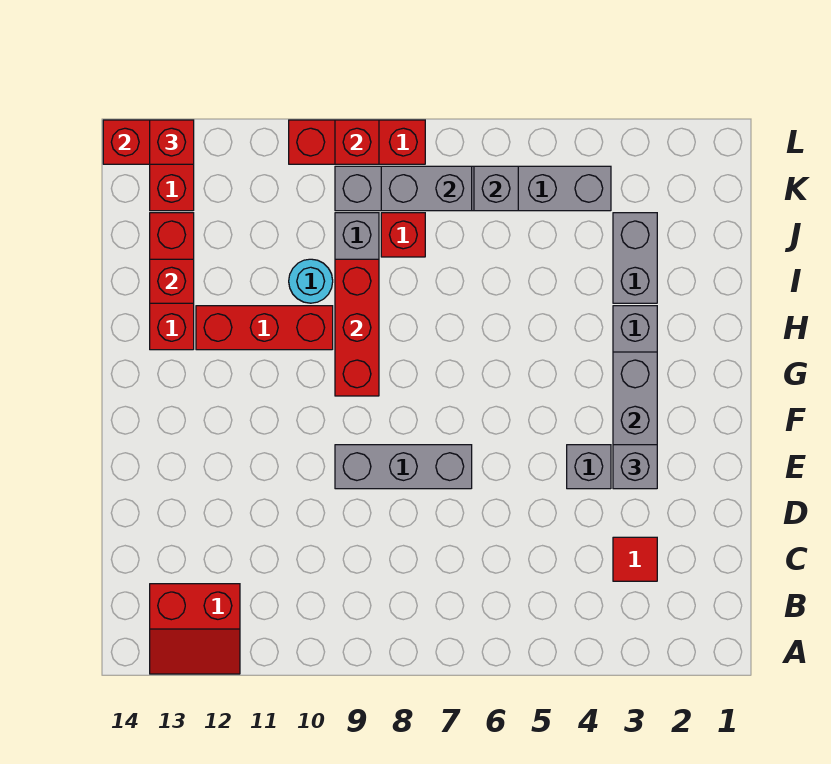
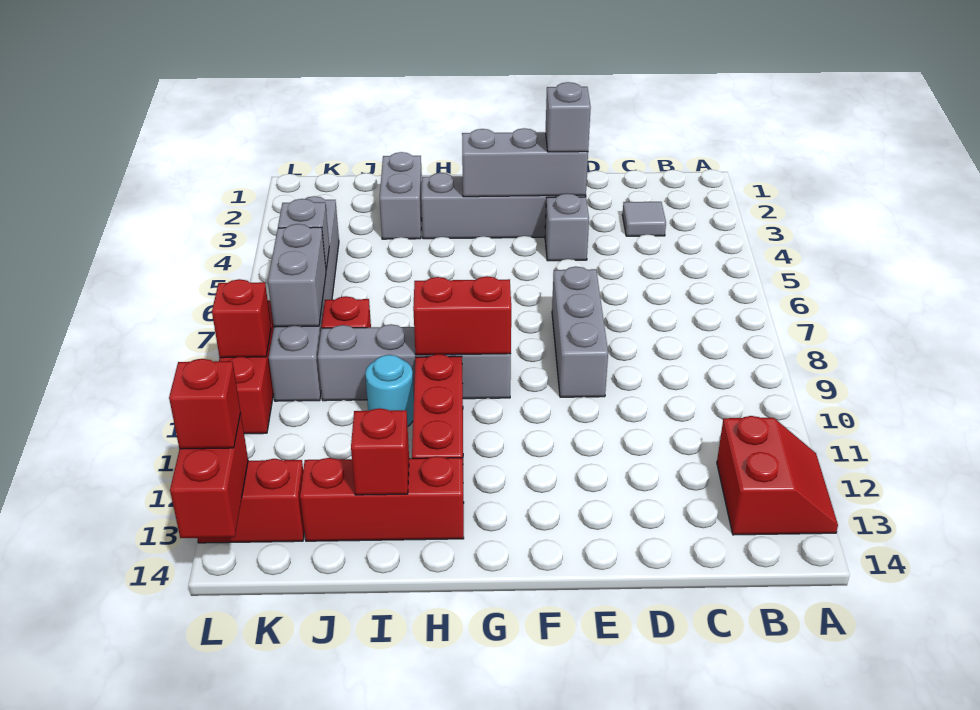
red tile C3 level 1 -> grey tile C3 level 1
red brick G9:I9 level 2 -> red brick G9:H9 level 2
grey brick I3:J3 level 1 -> grey brick I2:I3 level 1

